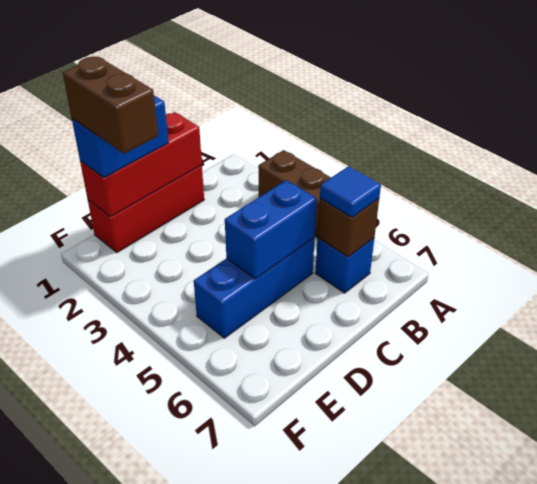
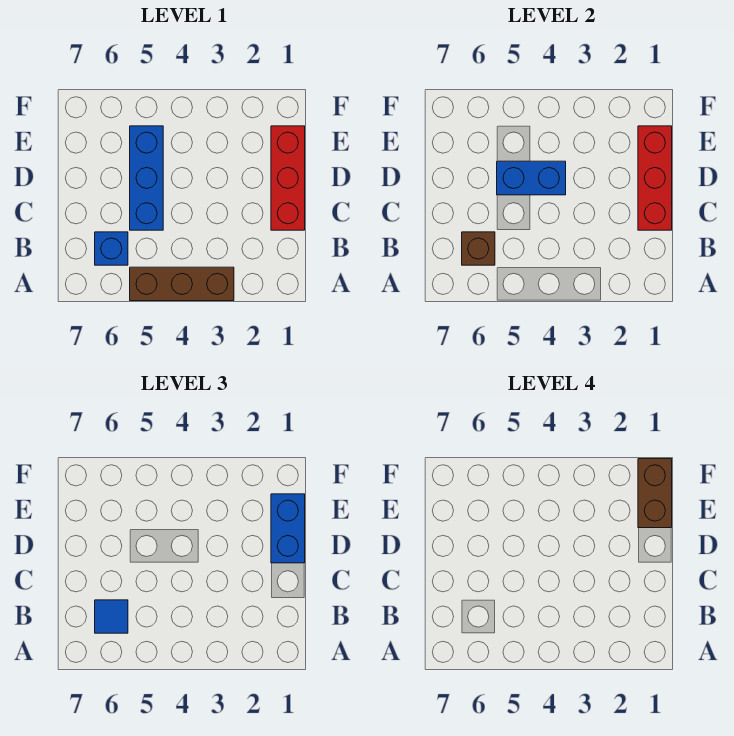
blue brick C5:D5 level 2 -> blue brick D4:D5 level 2
brown brick E1:E2 level 4 -> brown brick E1:F1 level 4

